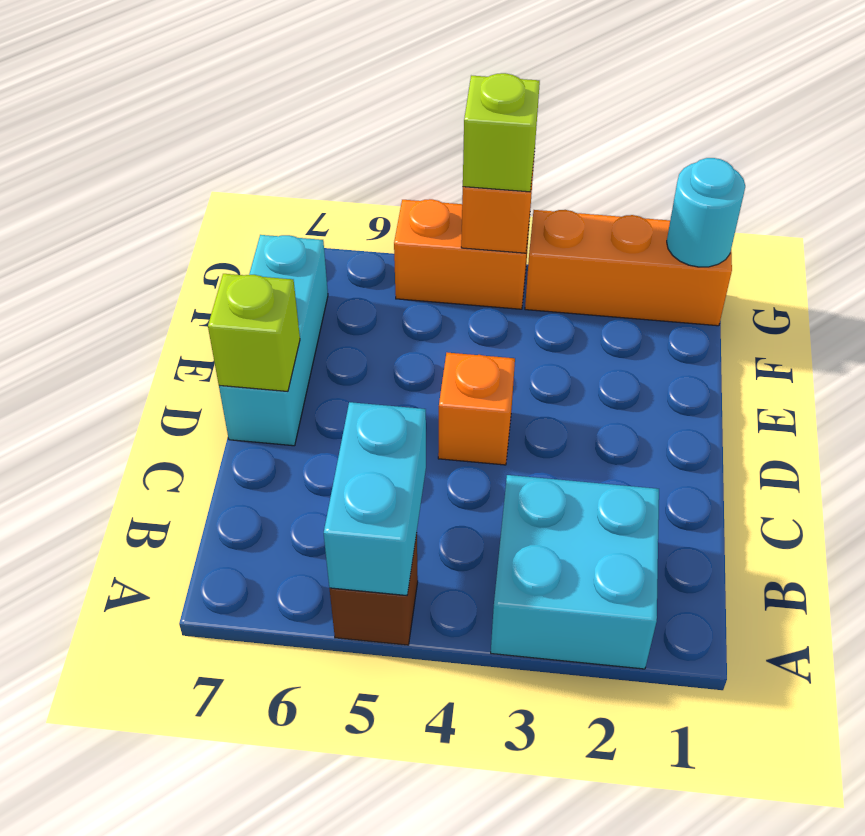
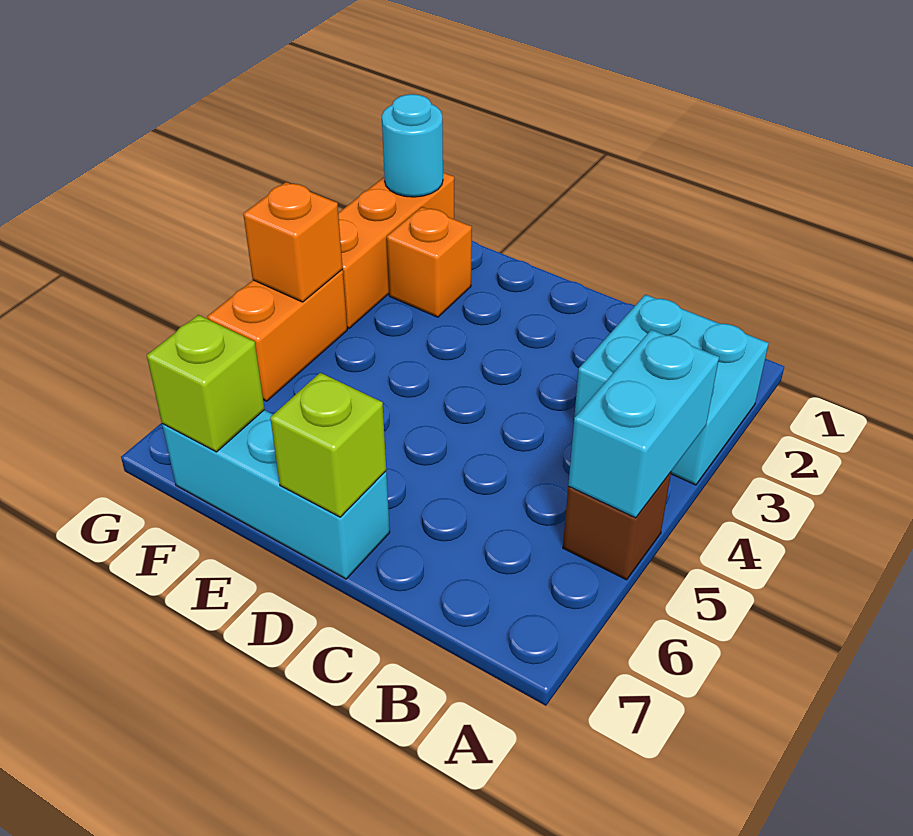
cyan brick A5:B5 level 2 -> cyan brick A4:A5 level 2
orange brick D4 level 1 -> orange brick F2 level 1
lime brick G4 level 3 -> lime brick F7 level 2

